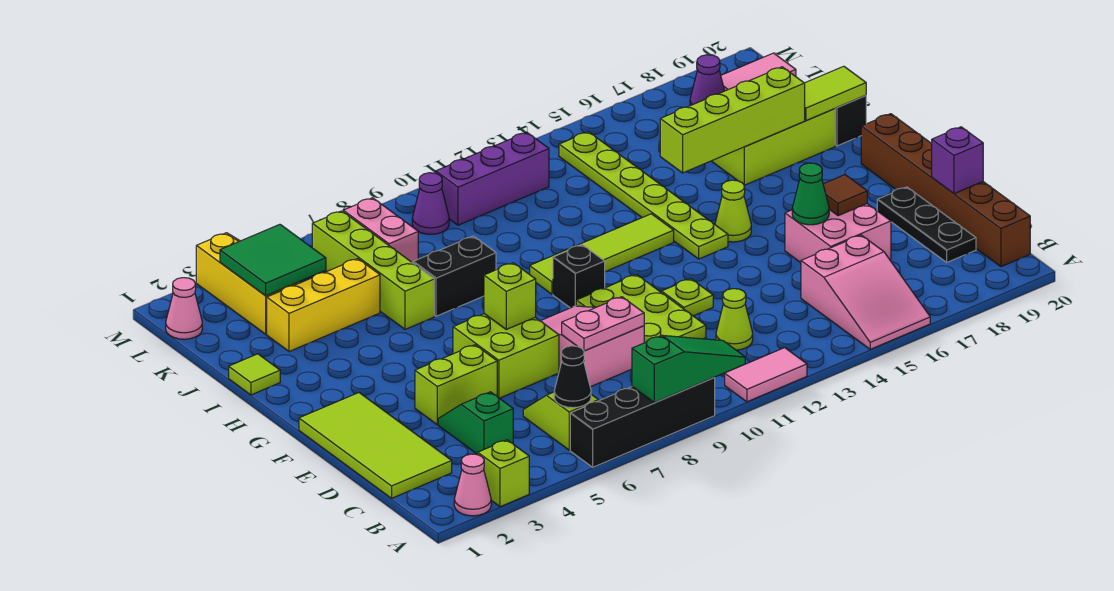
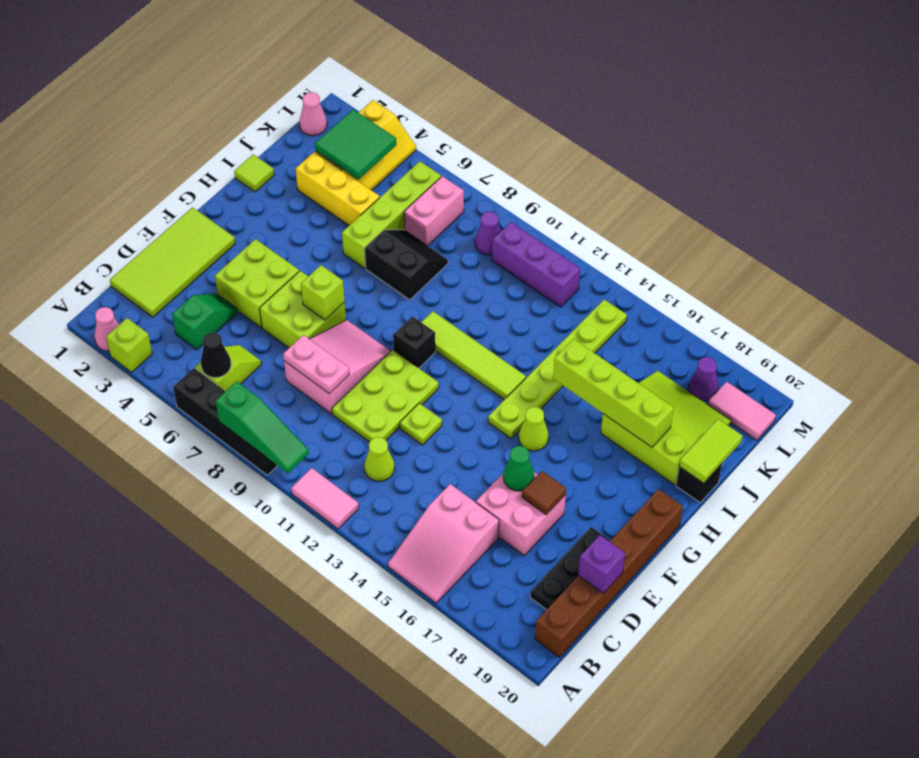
lime brick E4:E5 level 1 -> lime brick E4:F5 level 1
lime tile I19:I20 level 2 -> lime tile I20:J20 level 2

